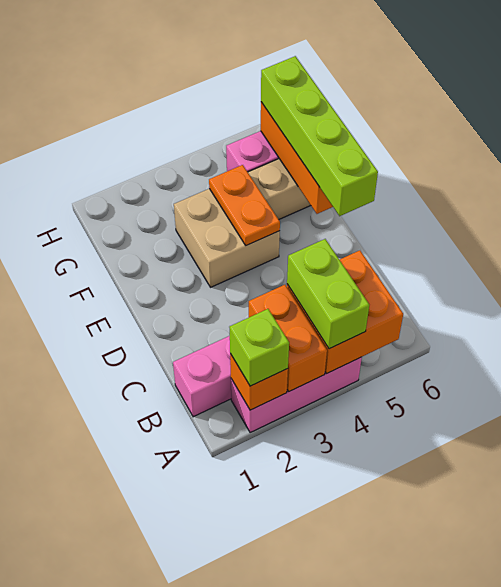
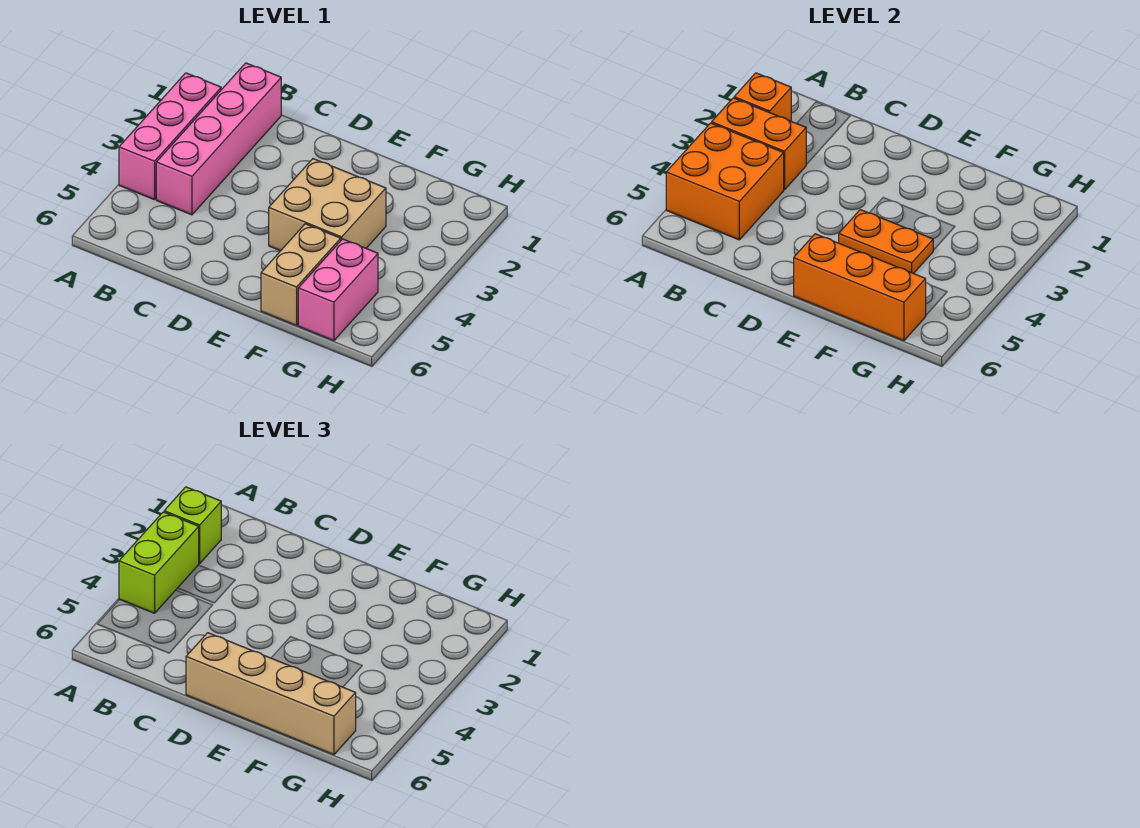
lime brick A4:B4 level 3 -> lime brick A3:A4 level 3
lime brick D6:G6 level 3 -> tan brick D6:G6 level 3

